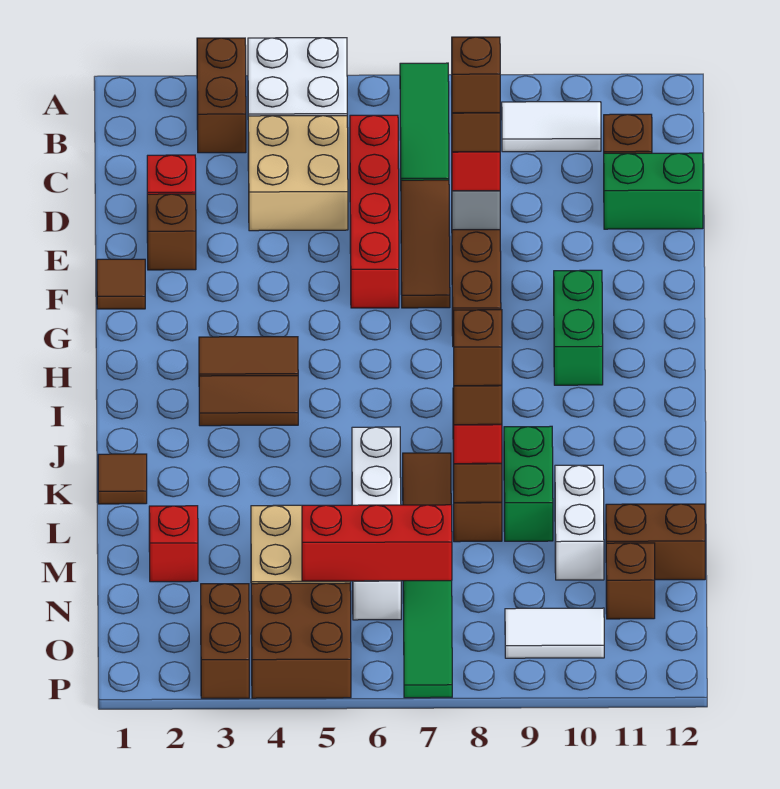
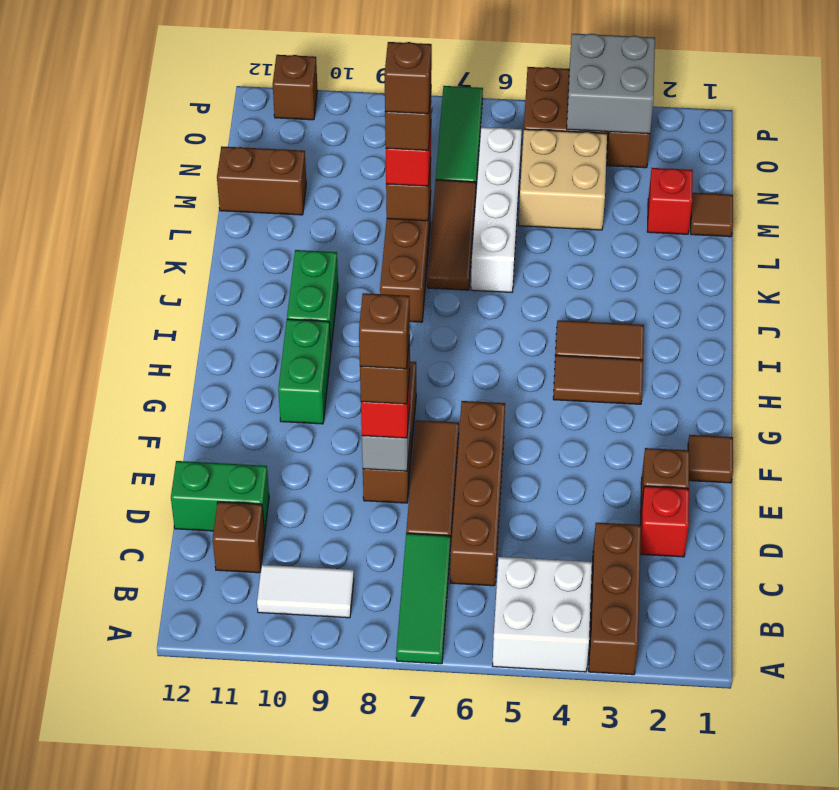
brown brick A3:B3 level 1 -> brown brick A3:C3 level 1
tan brick C4:D5 level 1 -> none
red brick C6:F6 level 1 -> brown brick C6:F6 level 1
brown tile K1 level 1 -> brown tile M1 level 1
green brick K9:L9 level 1 -> green brick I10:J10 level 1
white brick L10:M10 level 1 -> none
red brick N5:N7 level 2 -> none
brown brick N11 level 1 -> brown brick P11 level 1
none -> grey brick O3:P4 level 2
white tile O9:O10 level 1 -> none

